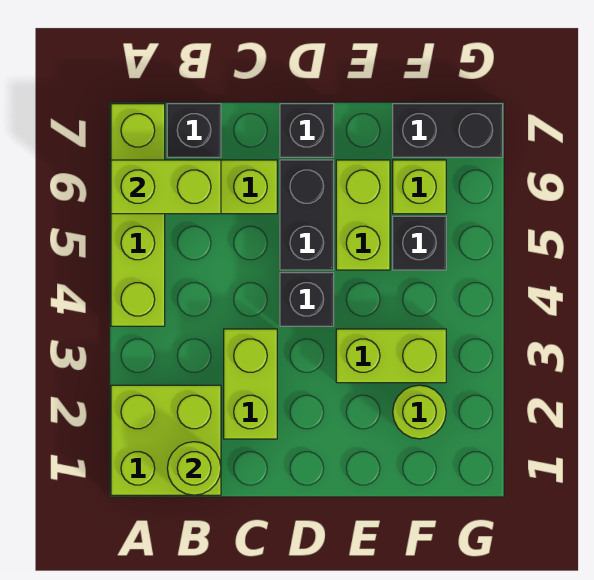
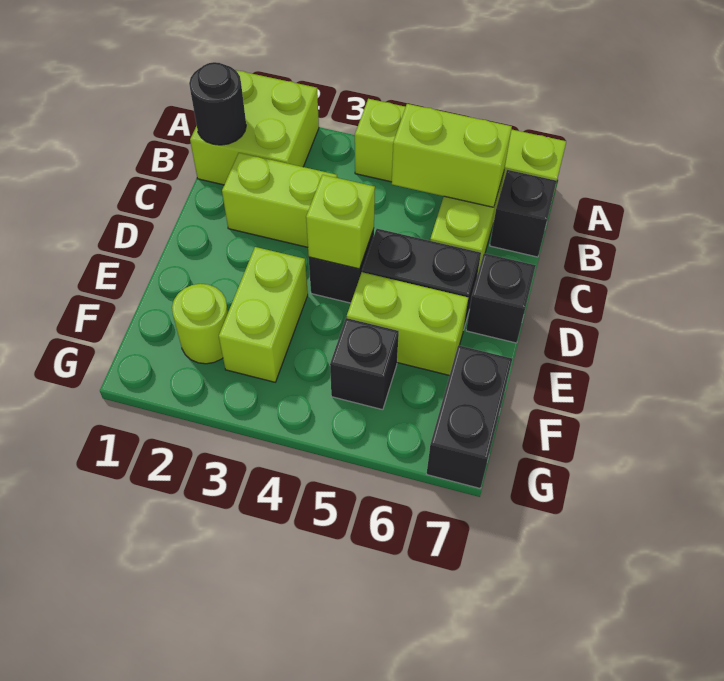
lime brick A6:B6 level 2 -> lime brick B5:B6 level 2
lime round brick B1 level 2 -> black round brick B1 level 2
lime brick F6 level 1 -> lime brick D4 level 2

